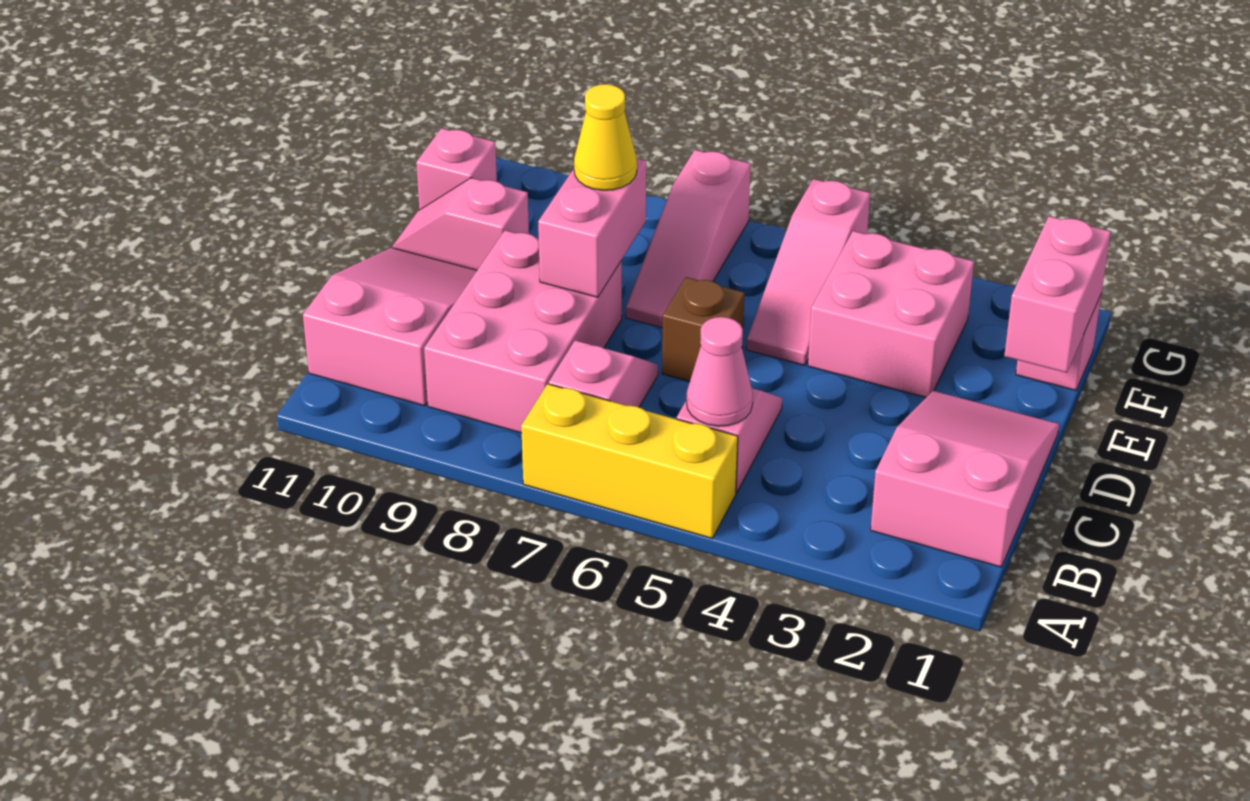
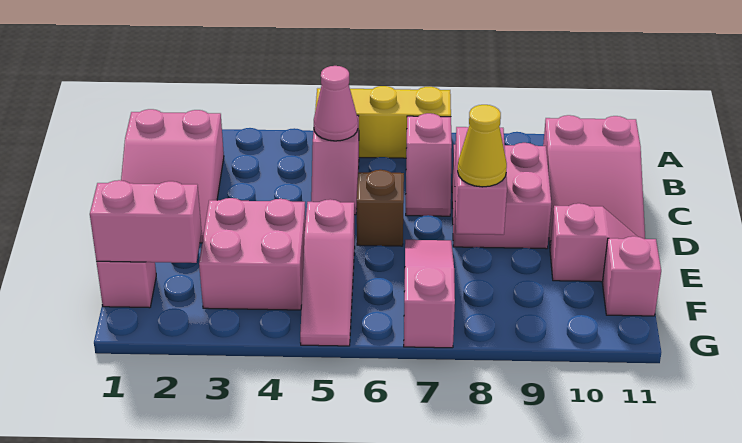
pink brick B8:D9 level 1 -> pink brick C8:D9 level 1
pink brick E1:F1 level 2 -> pink brick F1:F2 level 2
pink slope E5:G5 level 1 top G -> pink slope E5:G5 level 1 top E

